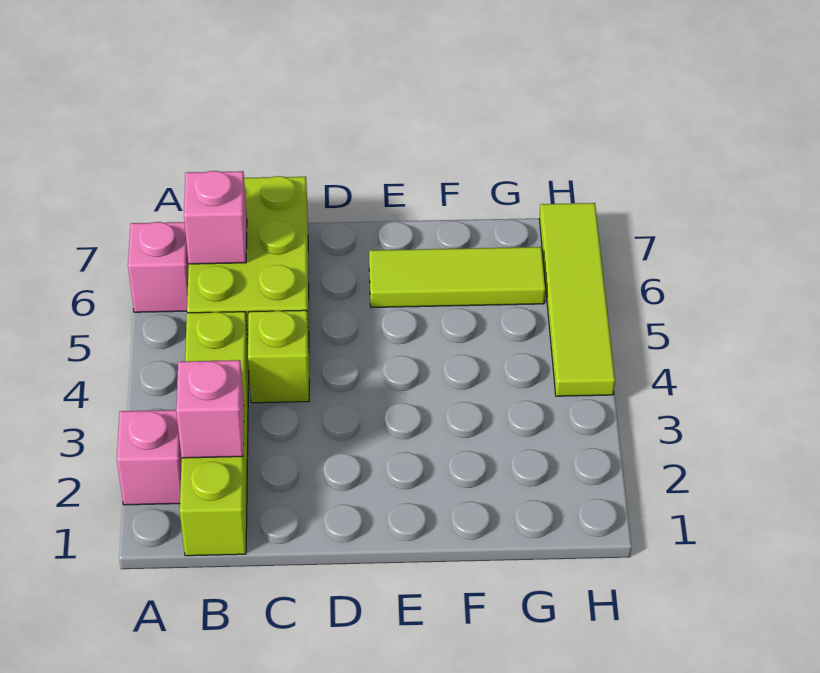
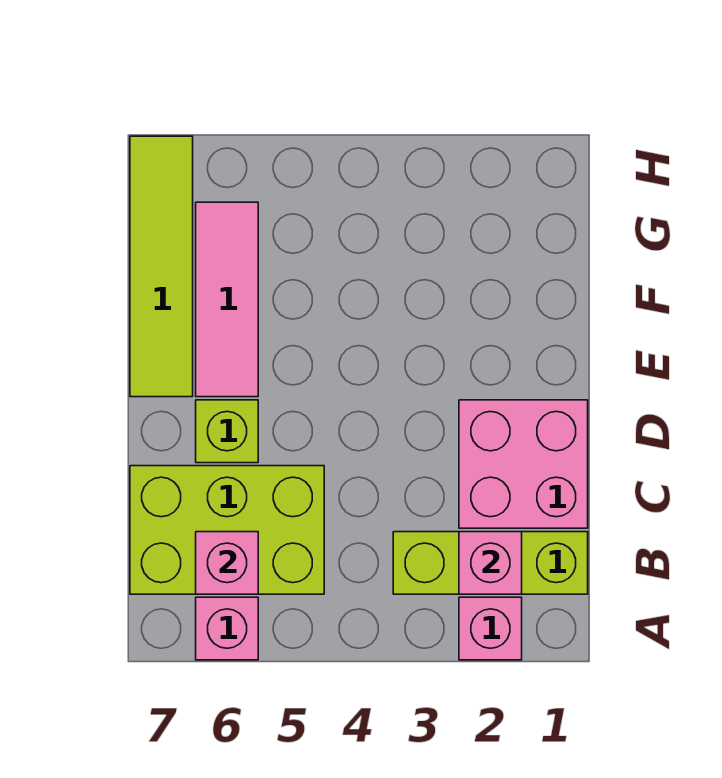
lime brick B1:B4 level 1 -> lime brick B1:B3 level 1
none -> pink brick C1:D2 level 1
lime brick C4 level 1 -> lime brick D6 level 1
lime tile E6:G6 level 1 -> pink tile E6:G6 level 1
lime tile H4:H7 level 1 -> lime tile E7:H7 level 1

